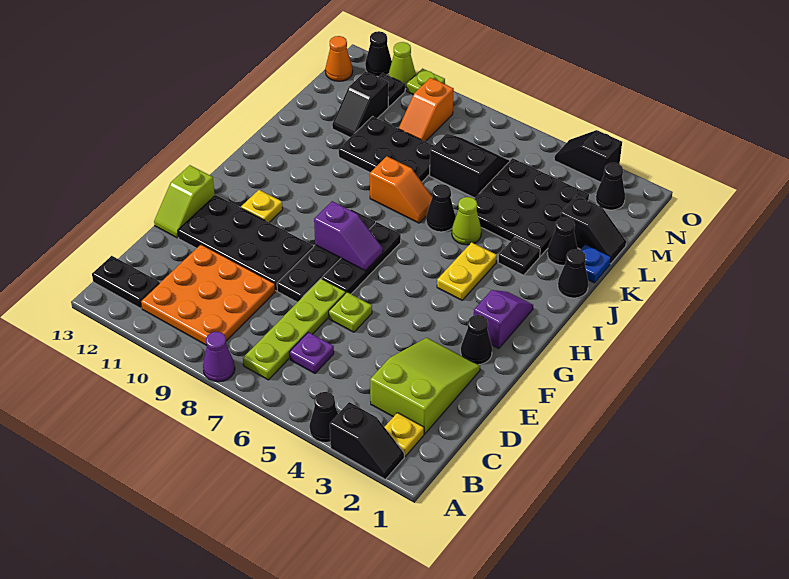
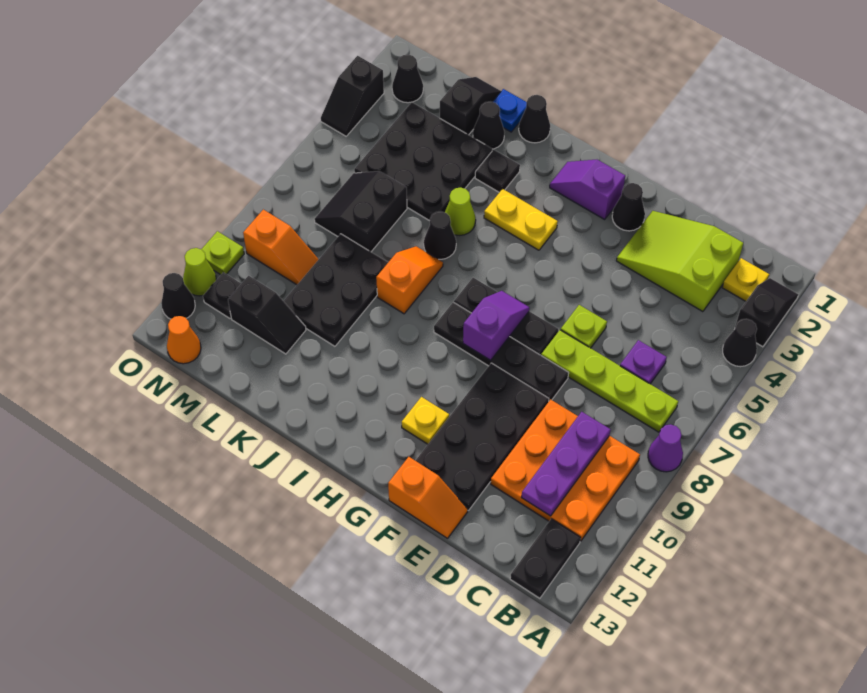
none -> purple plate C9:C11 level 2
lime slope E13:F13 level 1 top F -> orange slope E13:F13 level 1 top F

